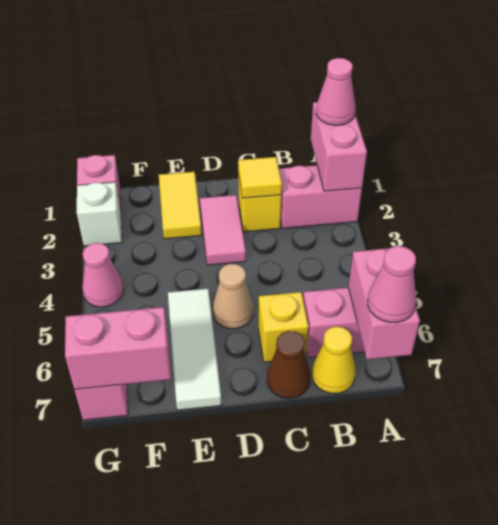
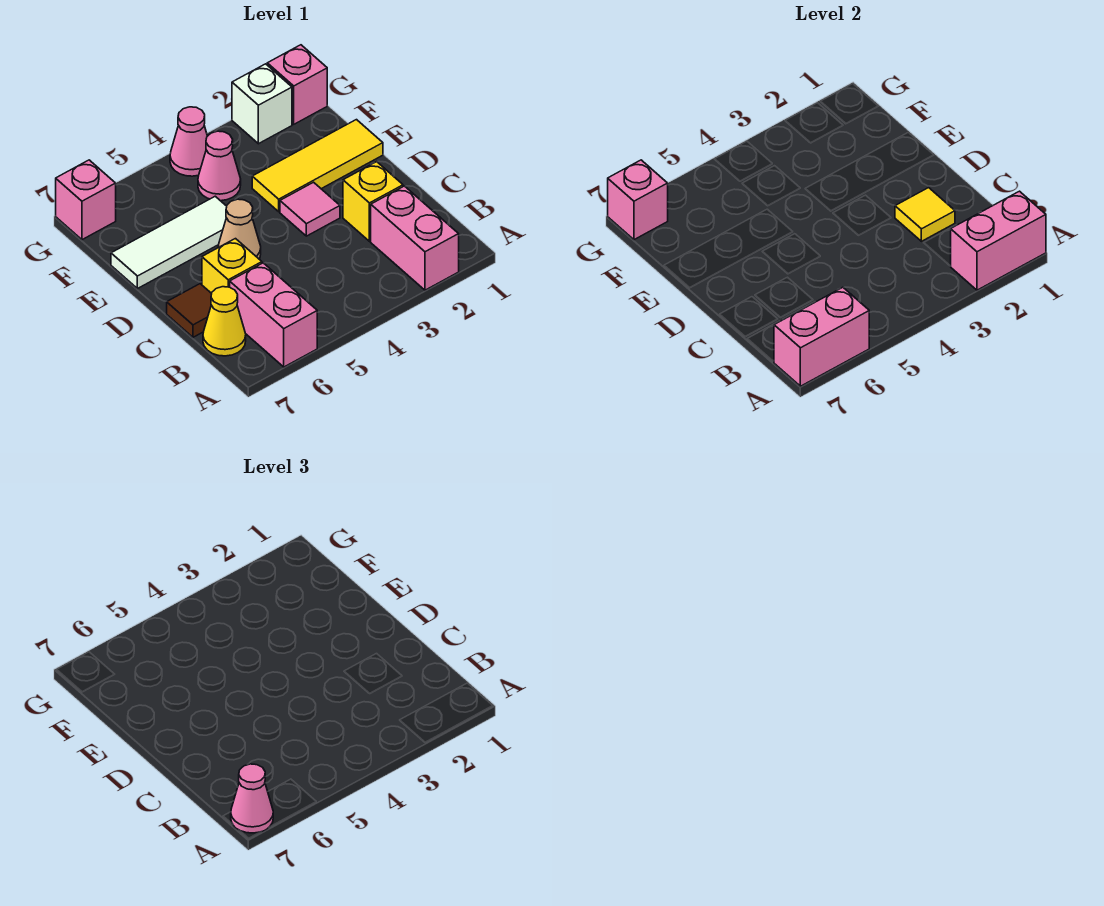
pink cone A1 level 3 -> pink cone F4 level 1
brown cone C7 level 1 -> brown tile C7 level 1
pink tile D2:D3 level 1 -> pink tile D3 level 1
yellow tile E1:E2 level 1 -> yellow tile E1:E3 level 1
pink brick F7:G7 level 2 -> pink brick G7 level 2

